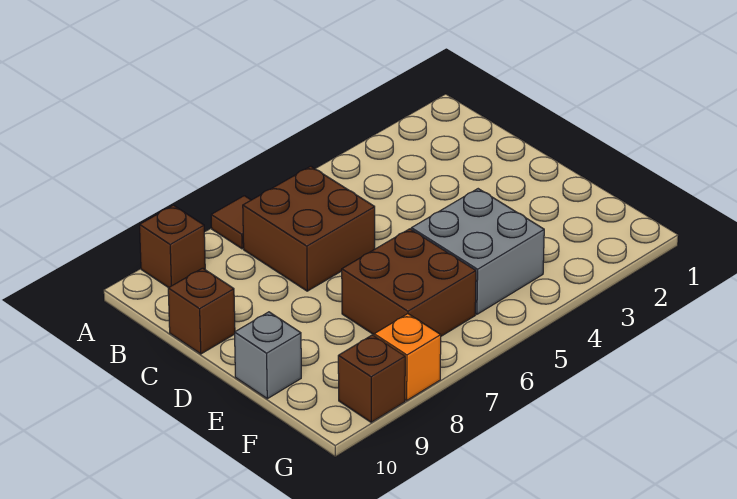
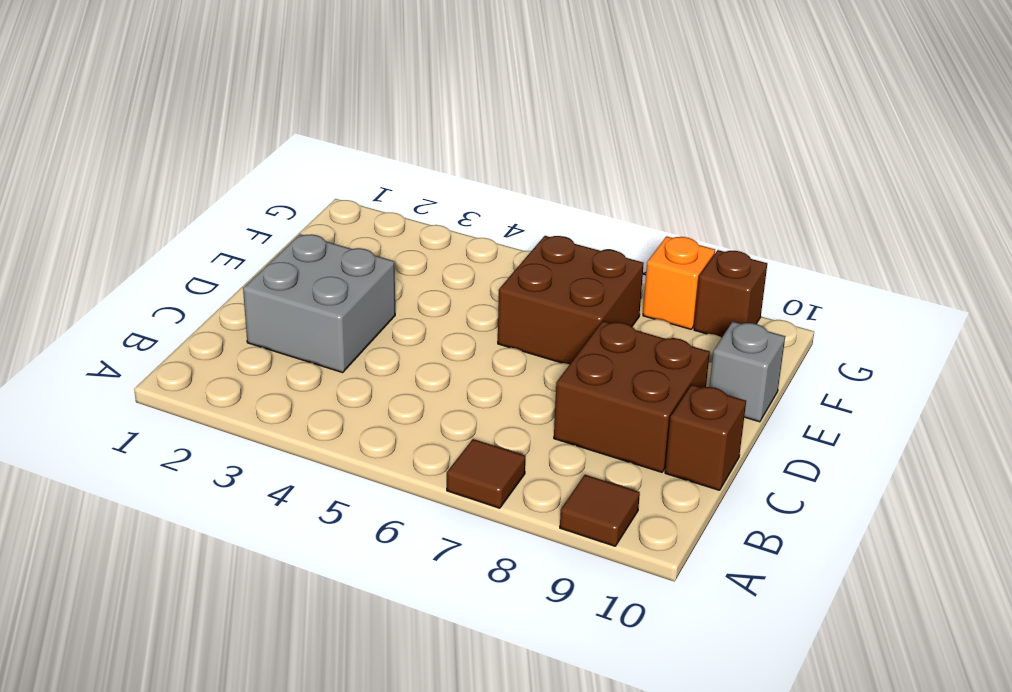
brown brick A9 level 1 -> brown tile A9 level 1
brown brick B6:C7 level 1 -> brown brick C8:D9 level 1
grey brick E4:F5 level 1 -> grey brick C2:D3 level 1

